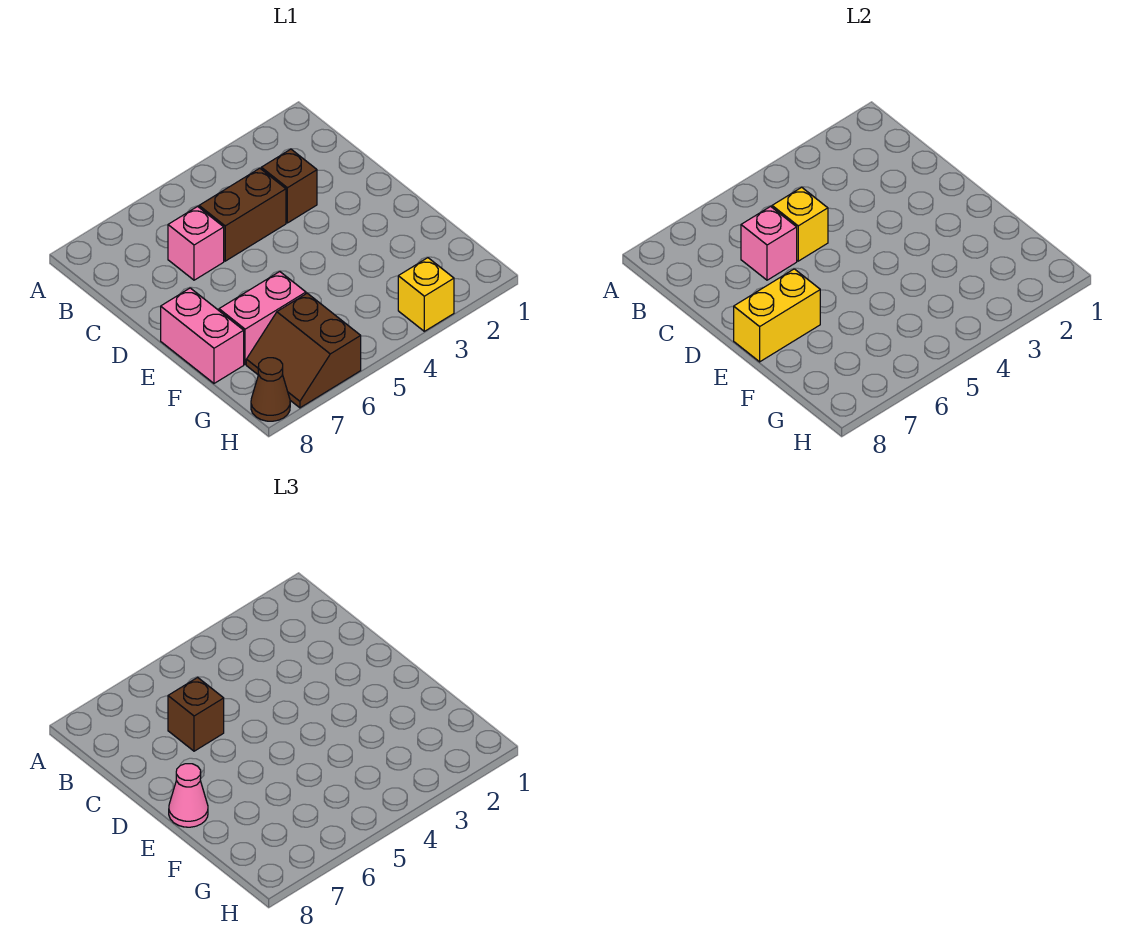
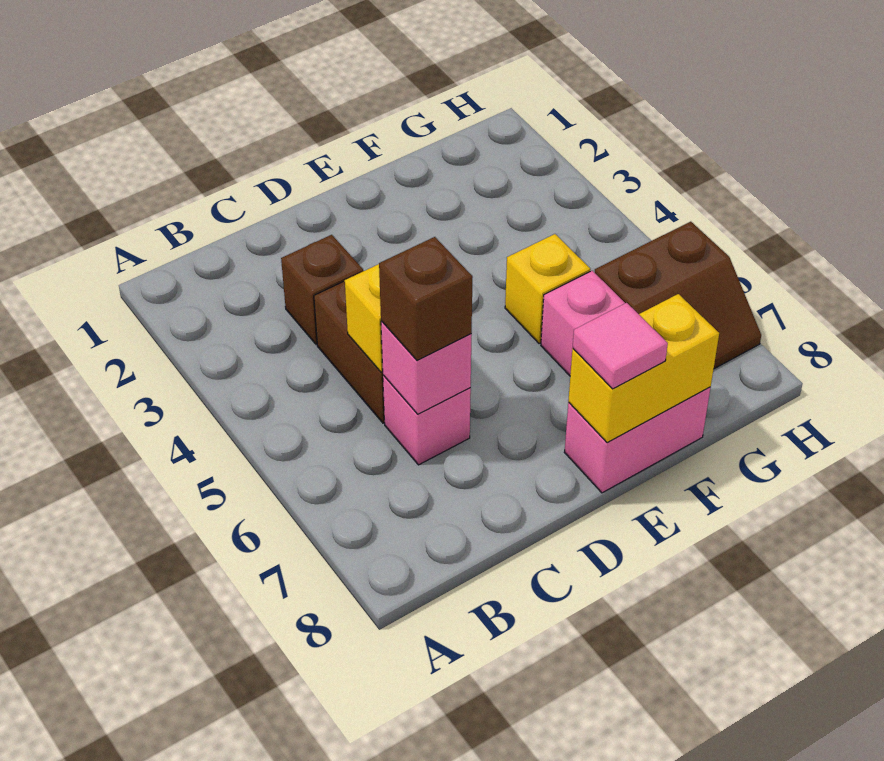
yellow brick E7:E8 level 2 -> yellow brick E8:F8 level 2
pink cone E8 level 3 -> pink tile E8 level 3
yellow brick H3 level 1 -> yellow brick F5 level 1
brown cone H8 level 1 -> none

